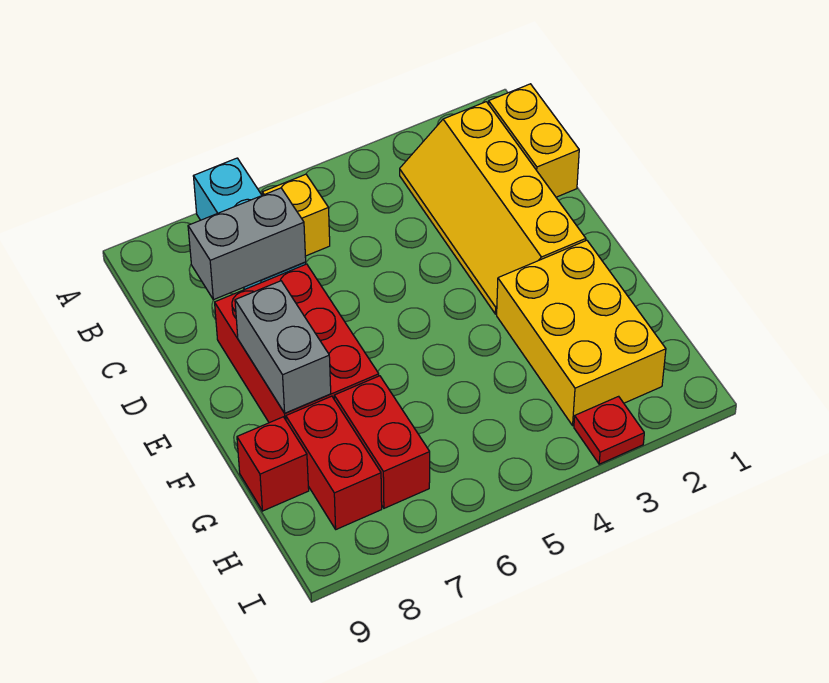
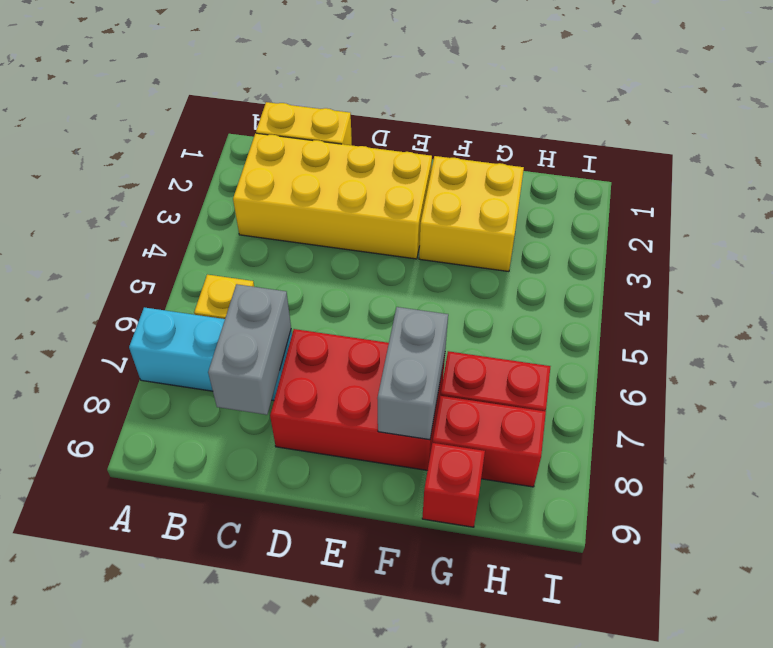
yellow slope B2:E3 level 1 top 2 -> yellow brick B2:E3 level 1
grey brick E8:F8 level 2 -> grey brick F7:F8 level 2
yellow brick F2:H3 level 1 -> yellow brick F2:G3 level 1
red plate I3 level 1 -> none

